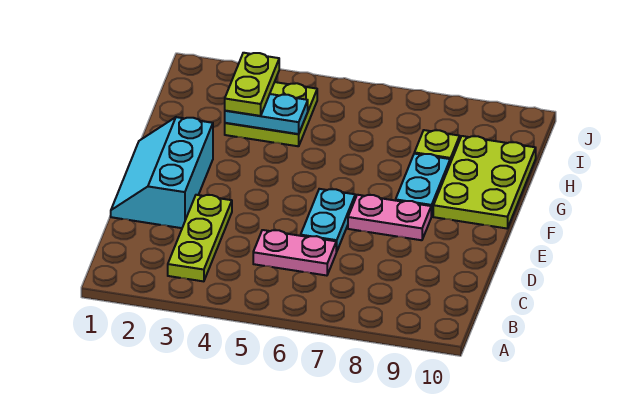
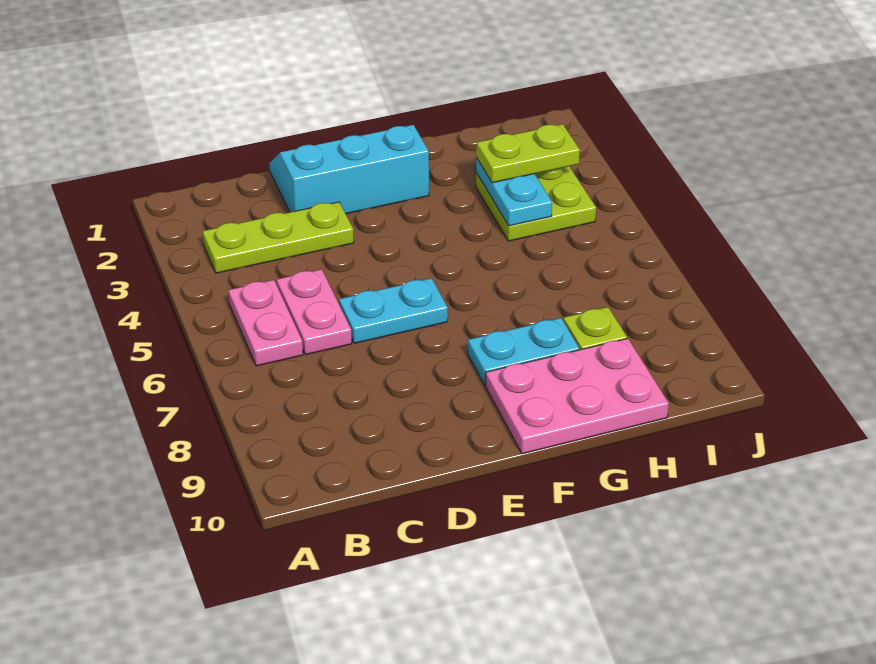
pink plate E7:E8 level 1 -> pink plate B5:B6 level 1
lime plate F9:H10 level 1 -> pink plate F9:H10 level 1

